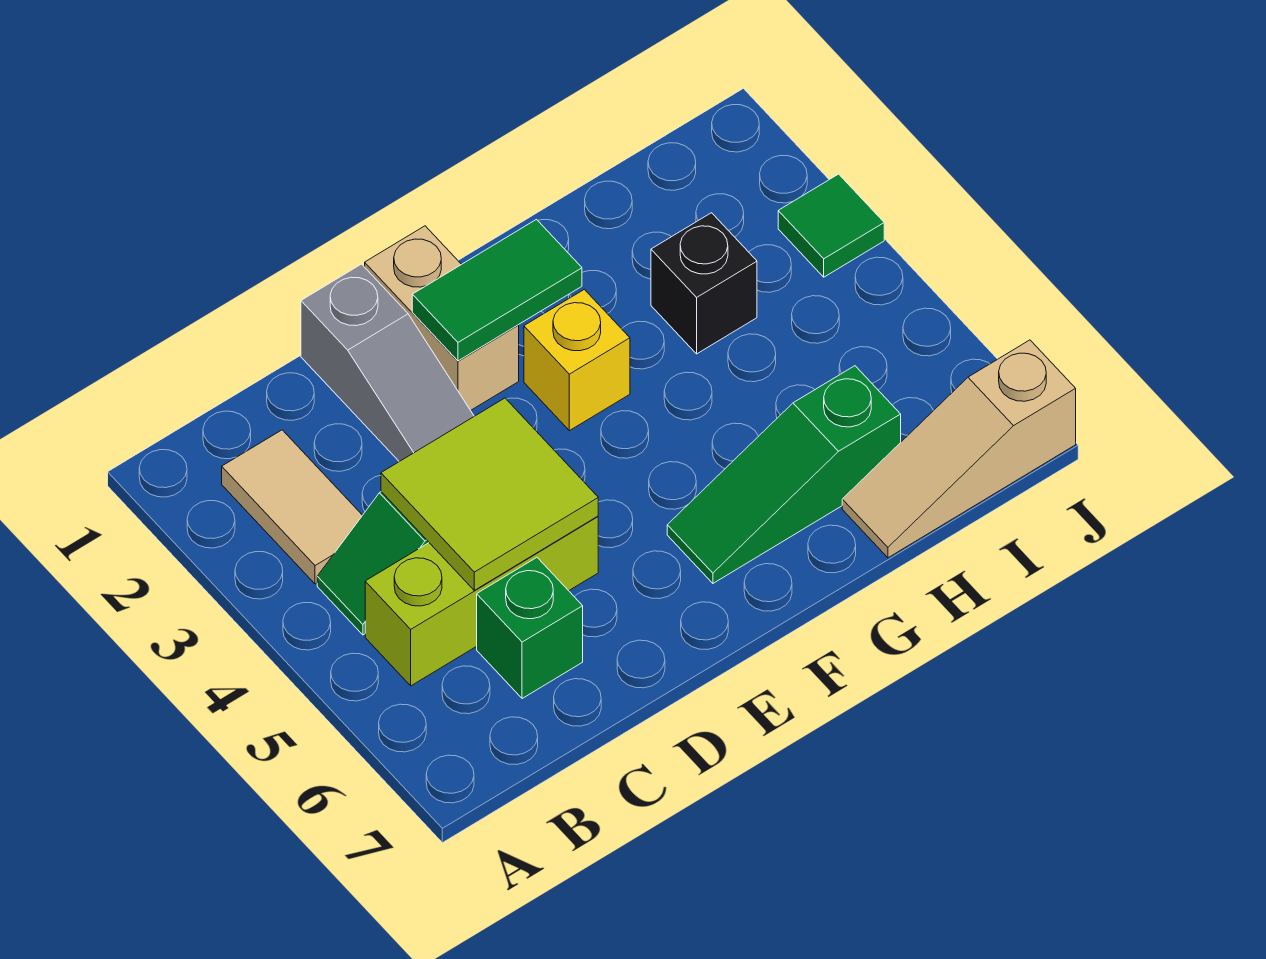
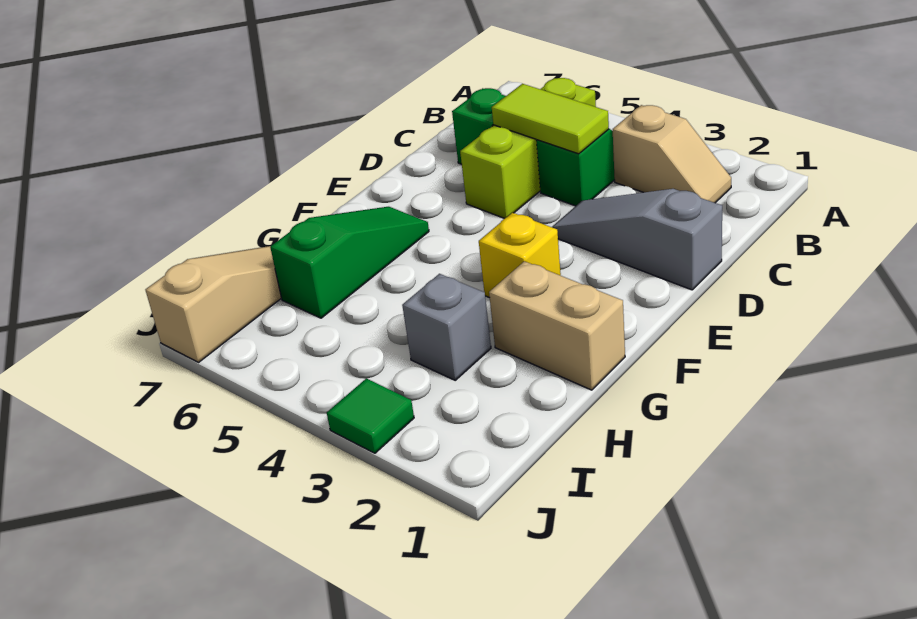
tan tile B2:B3 level 1 -> tan slope B2:B3 level 1 top 3
lime tile C4:D5 level 2 -> lime tile C4:C5 level 2
tan brick E1:E2 level 1 -> tan brick G1:G2 level 1
green tile E2:F2 level 2 -> none
black brick H3 level 1 -> grey brick H3 level 1

